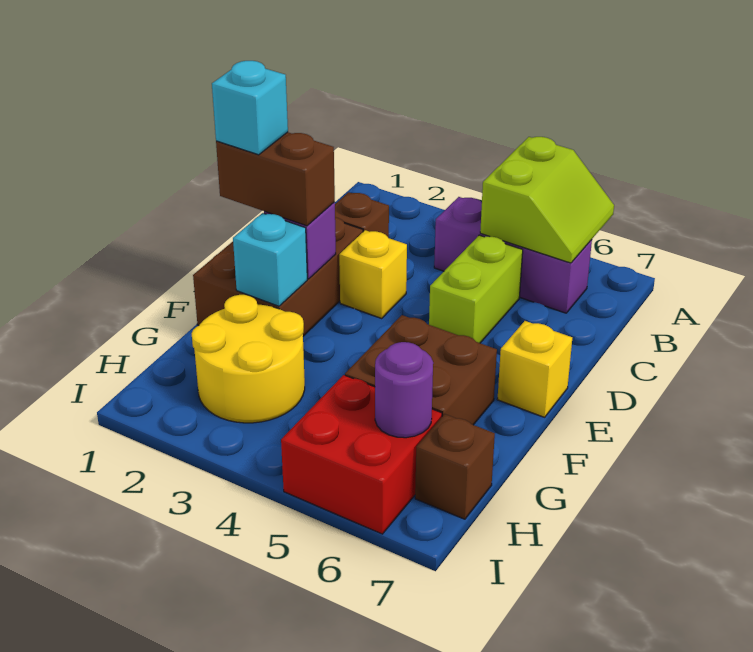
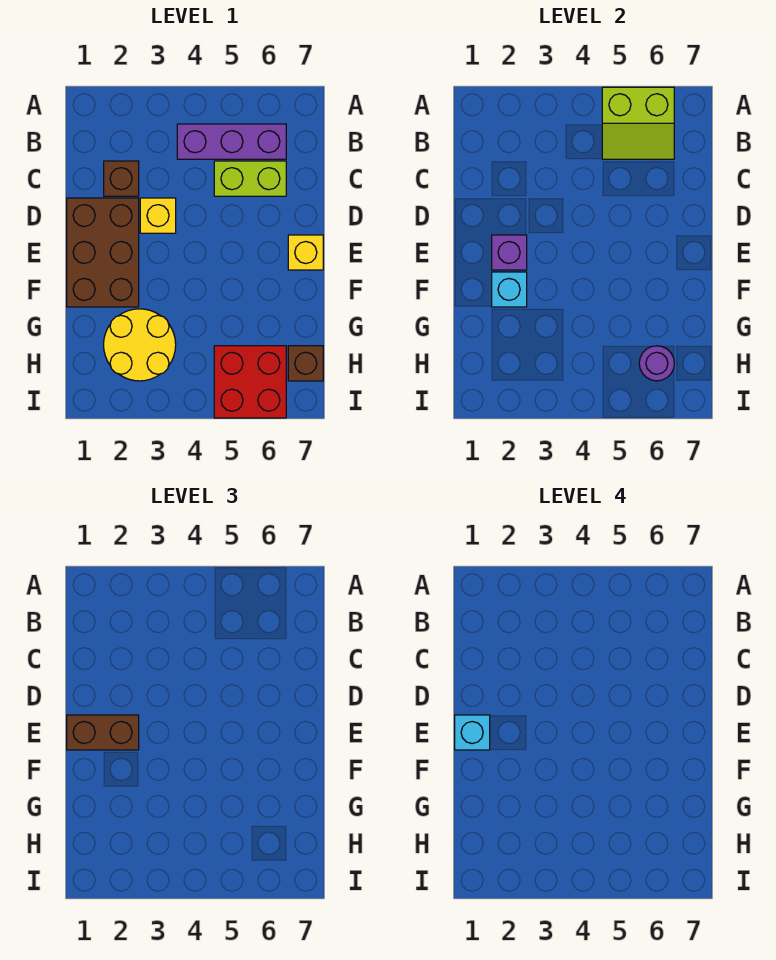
lime slope A5:B6 level 2 top 5 -> lime slope A5:B6 level 2 top A
lime brick C5:D5 level 1 -> lime brick C5:C6 level 1
brown brick F5:G6 level 1 -> none

